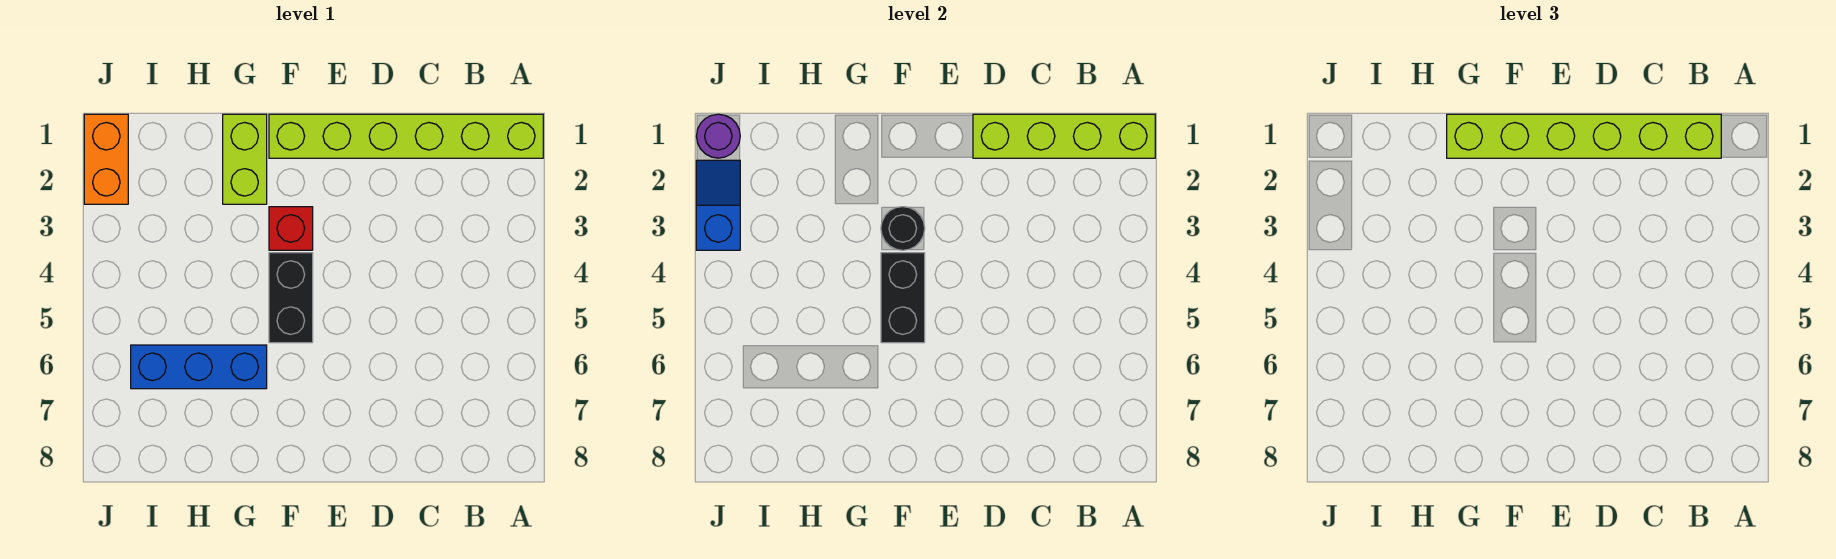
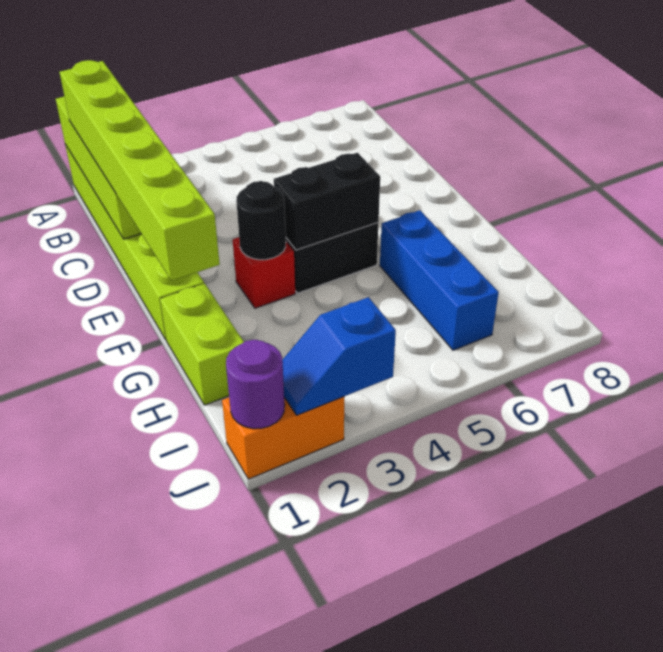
lime brick G1:G2 level 1 -> lime brick G1:H1 level 1

